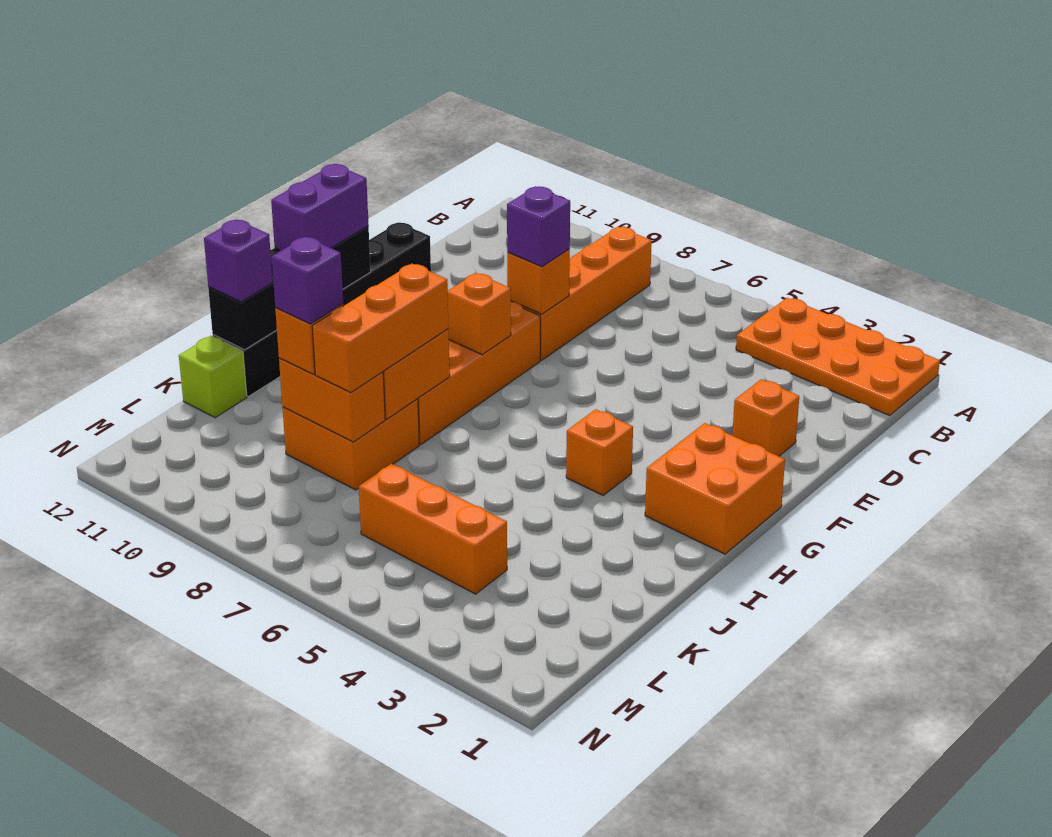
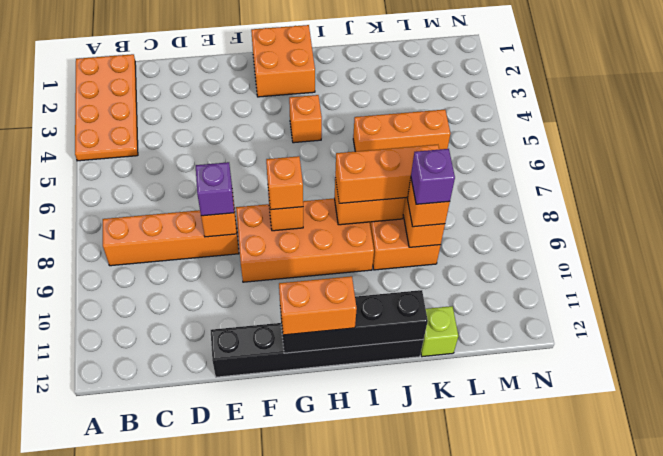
orange brick E2 level 1 -> orange brick G8 level 3
purple brick G12:H12 level 3 -> orange brick G12:H12 level 3
purple brick J12 level 3 -> none
orange brick L4:L6 level 1 -> orange brick J5:L5 level 1

